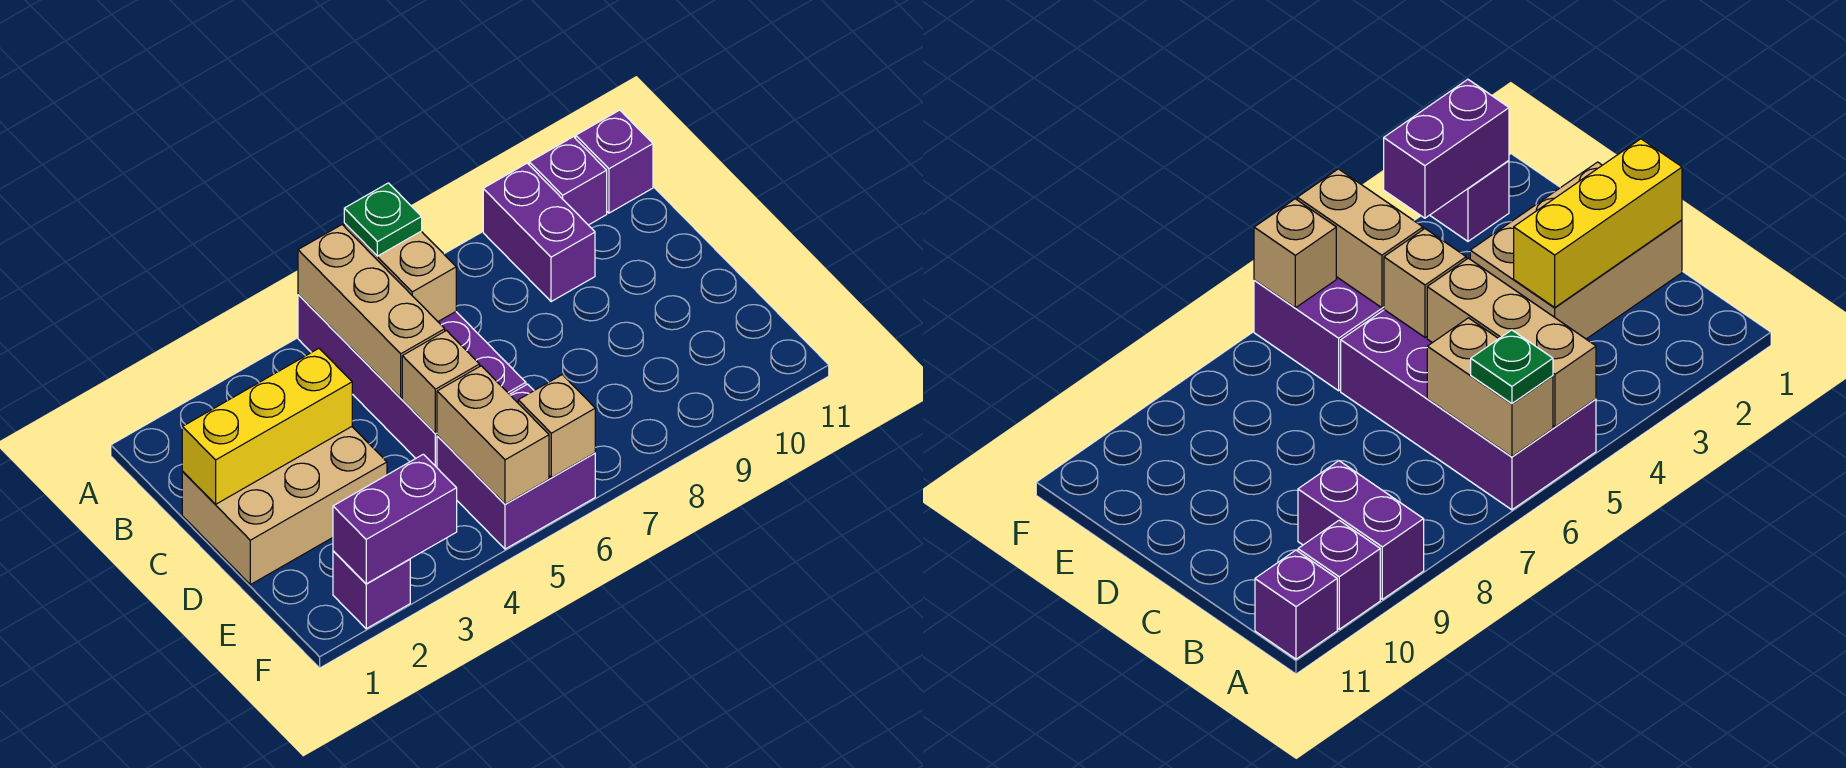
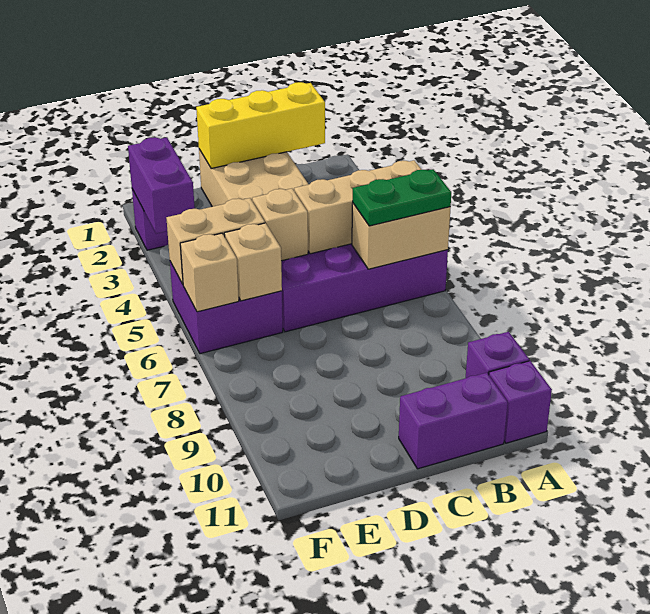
green plate A6 level 3 -> green plate A6:B6 level 3
purple brick A9:B9 level 1 -> purple brick B11:C11 level 1
yellow brick C1:C3 level 2 -> yellow brick B1:D1 level 2
none -> tan brick E6 level 2

